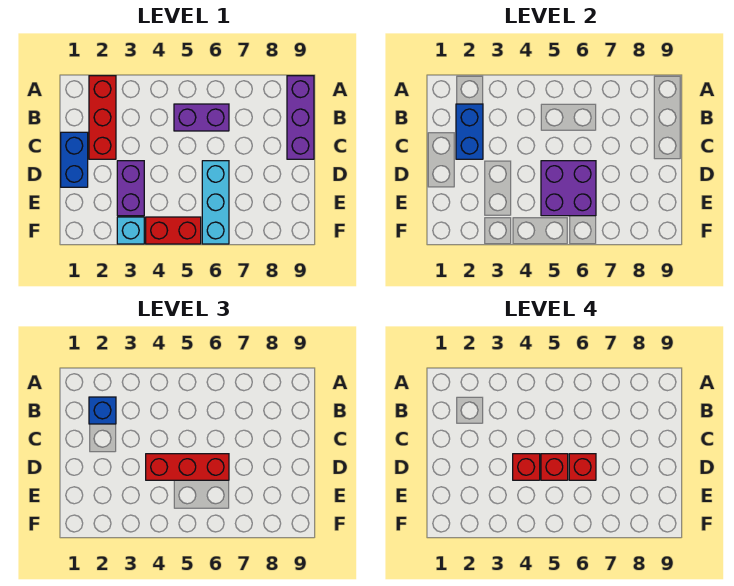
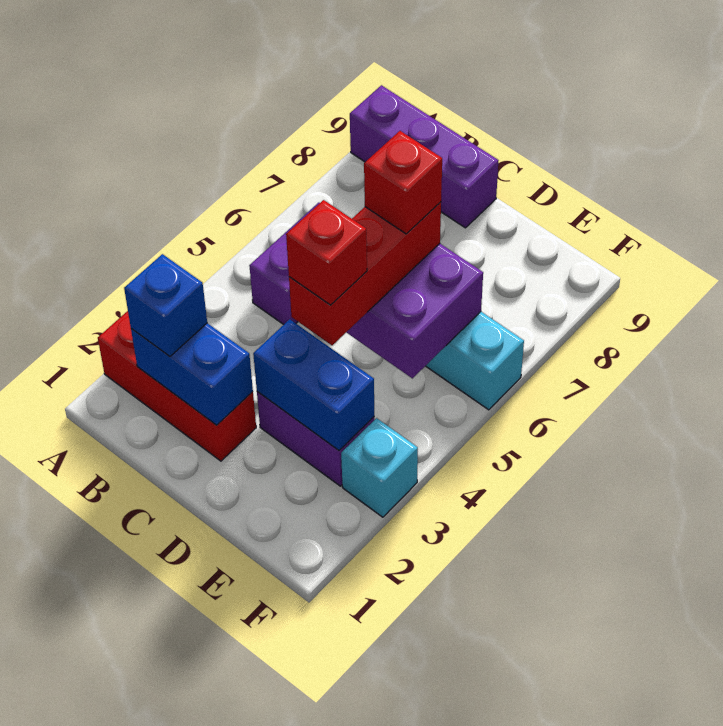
blue brick C1:D1 level 1 -> blue brick D3:E3 level 2
red brick D5 level 4 -> none
red brick F4:F5 level 1 -> none

